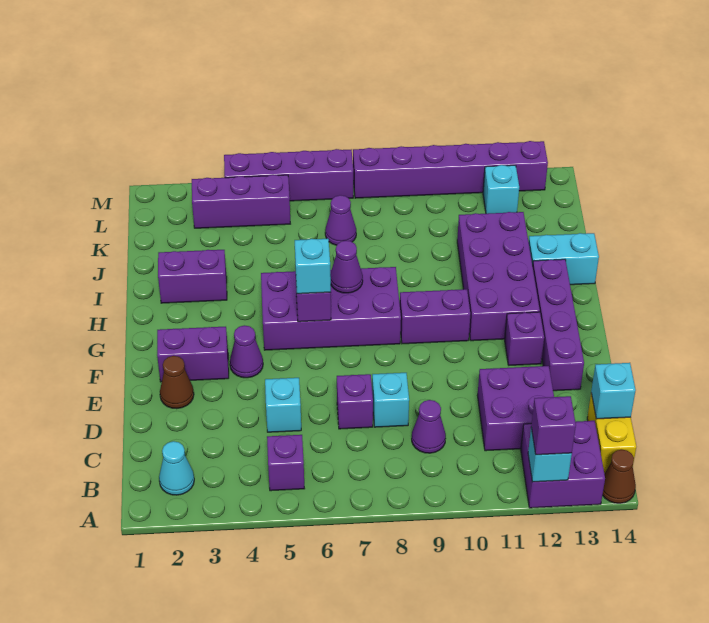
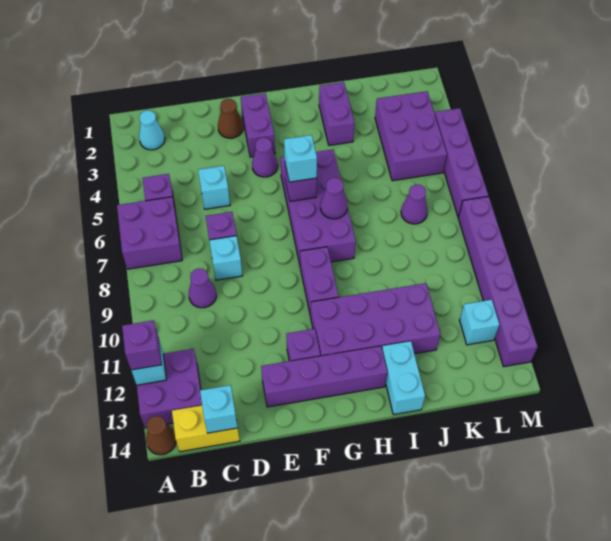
purple brick C11:D12 level 1 -> purple brick A6:B7 level 1
purple brick L3:L5 level 1 -> purple brick K3:L5 level 1

